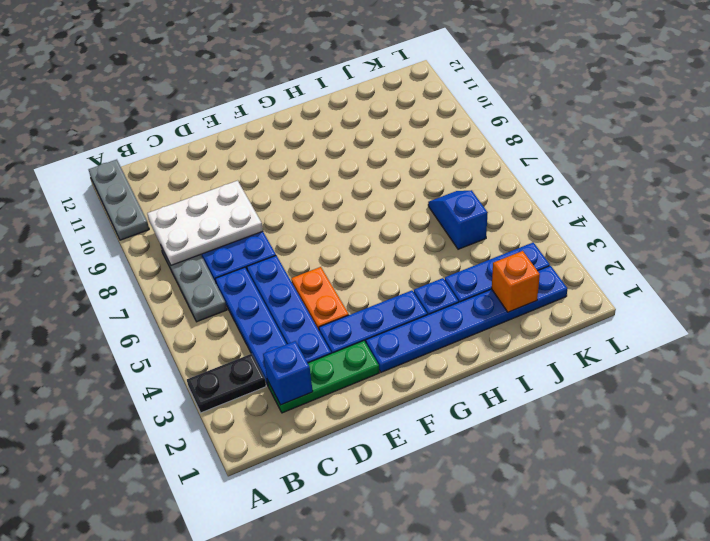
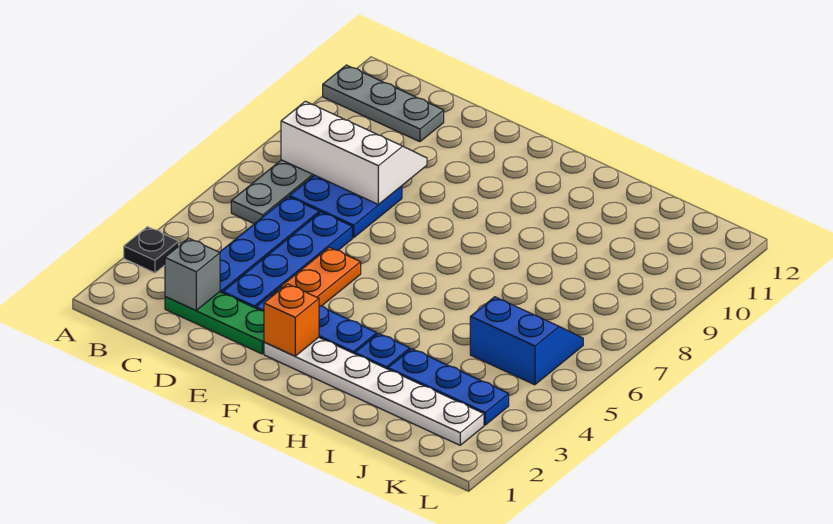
black plate A3:B3 level 1 -> black plate A3 level 1
grey plate A10:A12 level 1 -> grey plate A11:C11 level 1
white plate B8:D9 level 2 -> white slope B8:D9 level 2 top 8
blue brick C2 level 2 -> grey brick C2 level 2
blue plate F2:K2 level 1 -> white plate F2:K2 level 1
orange brick J2 level 2 -> orange brick F2 level 2
blue slope J5:J6 level 1 top 5 -> blue slope J5:K6 level 1 top 5

